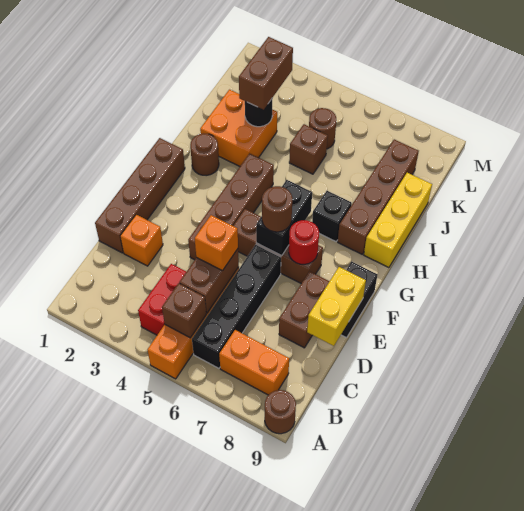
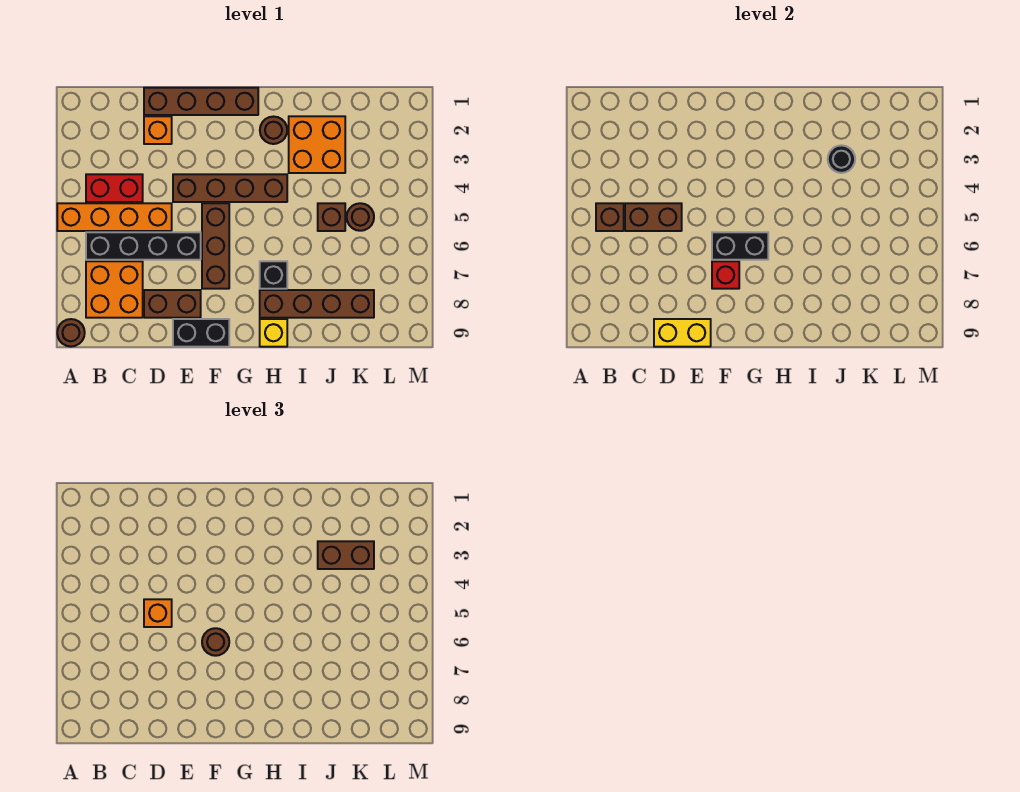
orange brick B7:B8 level 1 -> orange brick B7:C8 level 1
red round brick F7 level 2 -> red brick F7 level 2
yellow brick H9:J9 level 1 -> yellow brick H9 level 1

